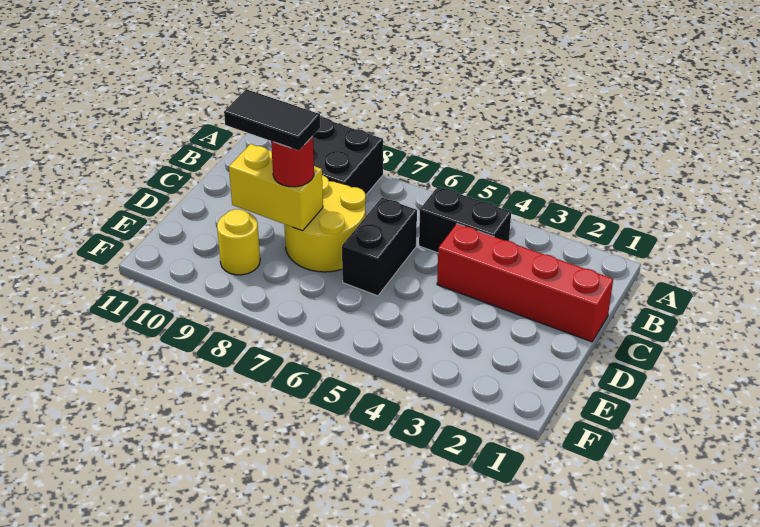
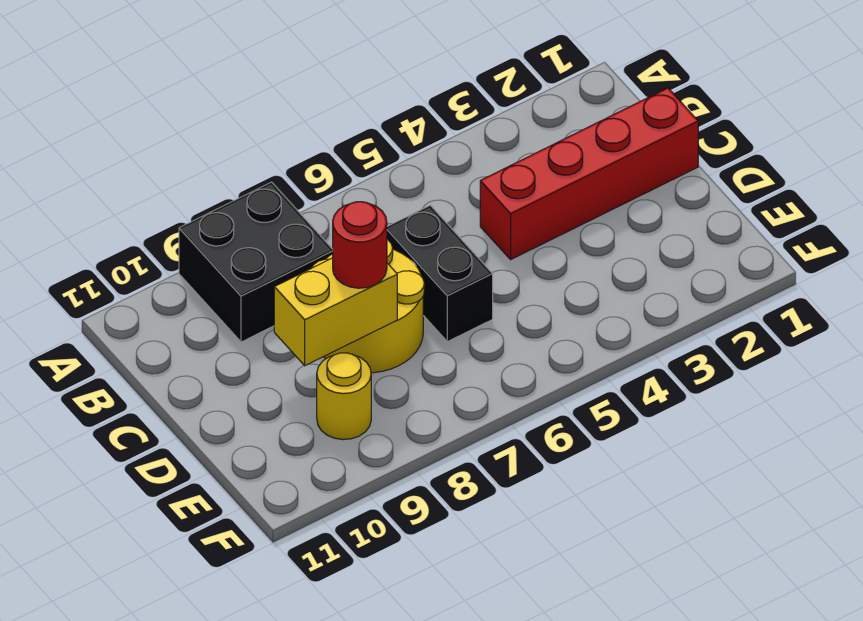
black brick B4:B5 level 1 -> none
black tile D8:D9 level 4 -> none

